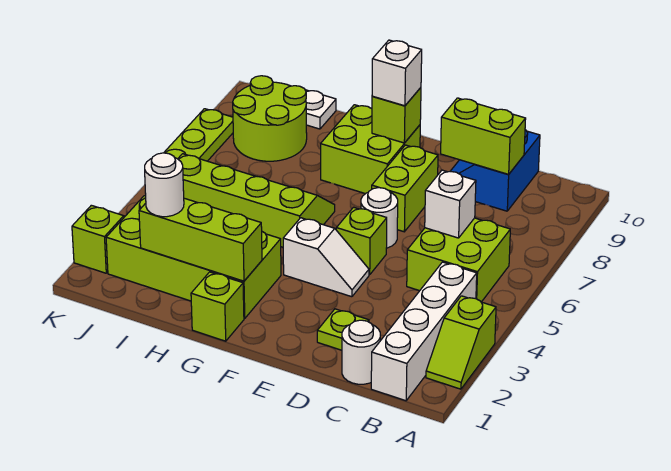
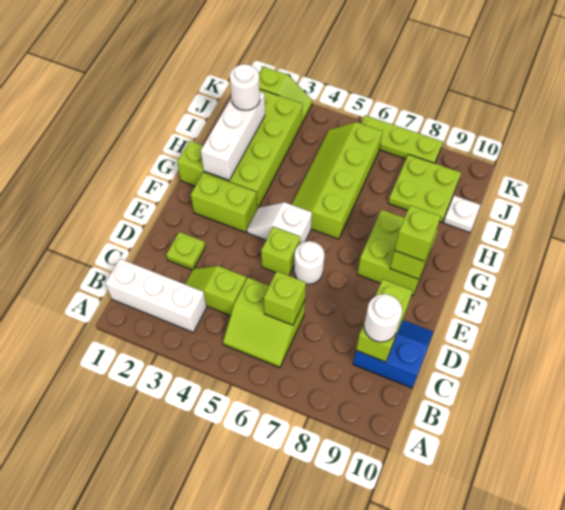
lime slope A2:A3 level 1 top 3 -> lime slope C3:C4 level 1 top 4
white brick B1:B4 level 1 -> white brick B1:B3 level 1
lime brick B5:C6 level 1 -> lime slope B5:C6 level 1 top C
white round brick C1 level 1 -> white round brick C9 level 3
white brick C6 level 2 -> lime brick C6 level 2
white slope E4:F4 level 1 top F -> white slope F4:F5 level 1 top 5
lime brick E7:E8 level 1 -> lime brick F2:F3 level 1
white brick F9 level 3 -> lime brick F9 level 3
lime brick G2:I2 level 2 -> white brick G2:I2 level 2
lime slope G5:J6 level 1 top 5 -> lime slope G5:J6 level 1 top 6
lime round brick I8:J9 level 1 -> lime plate I8:J9 level 1

